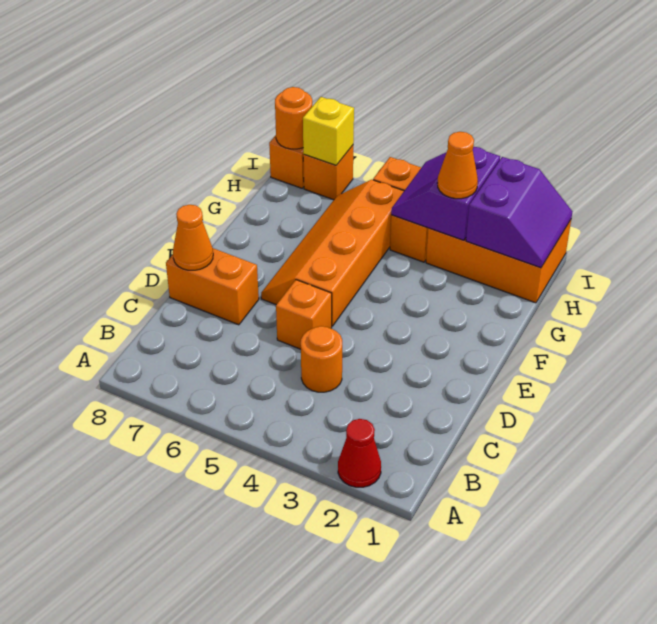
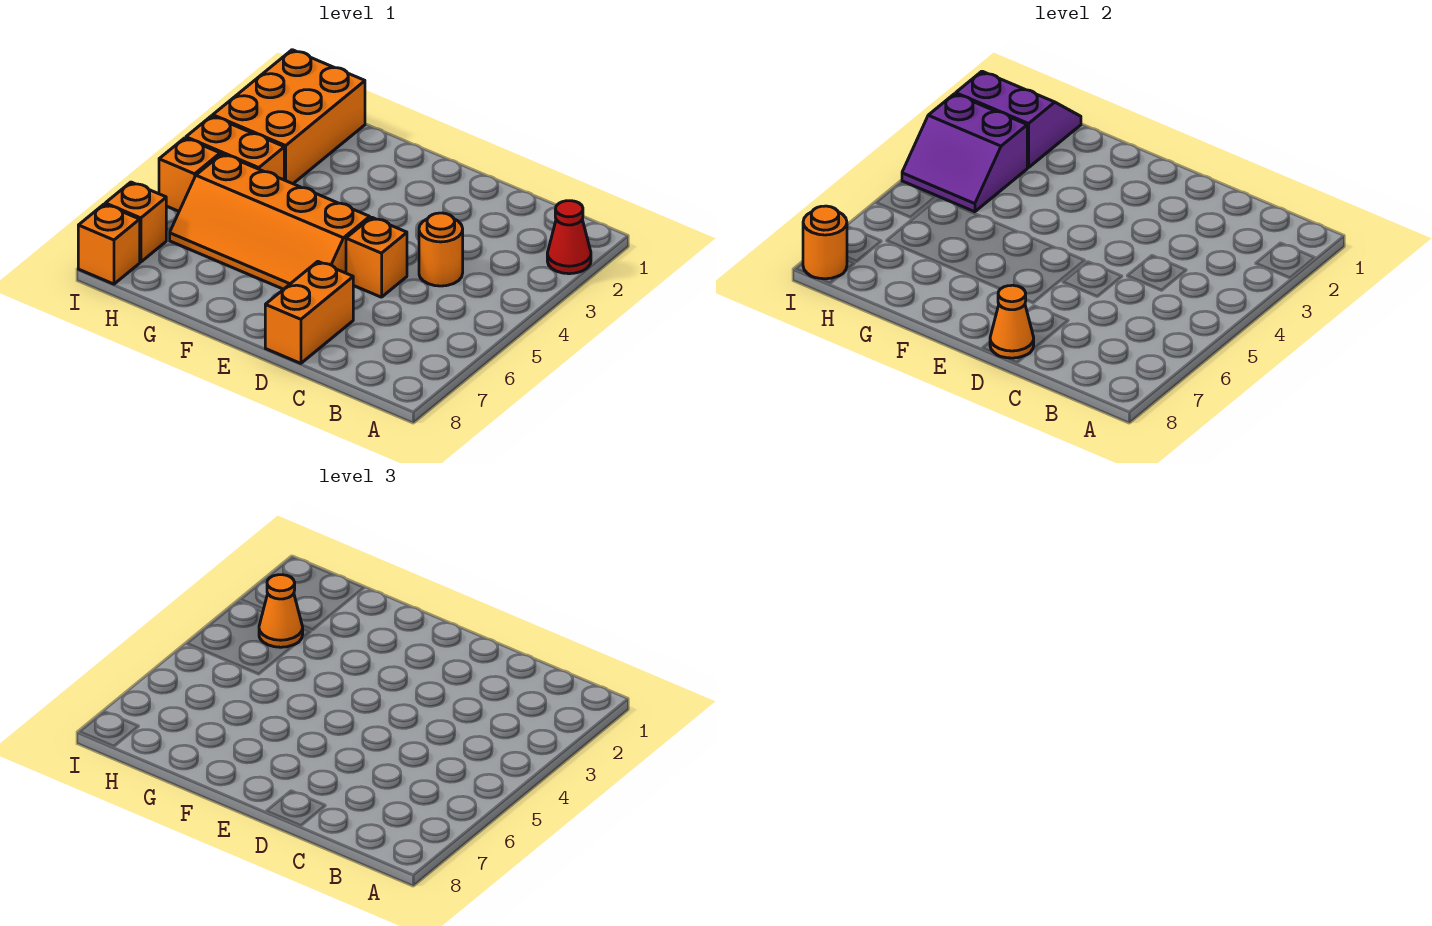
yellow brick I7 level 2 -> none

